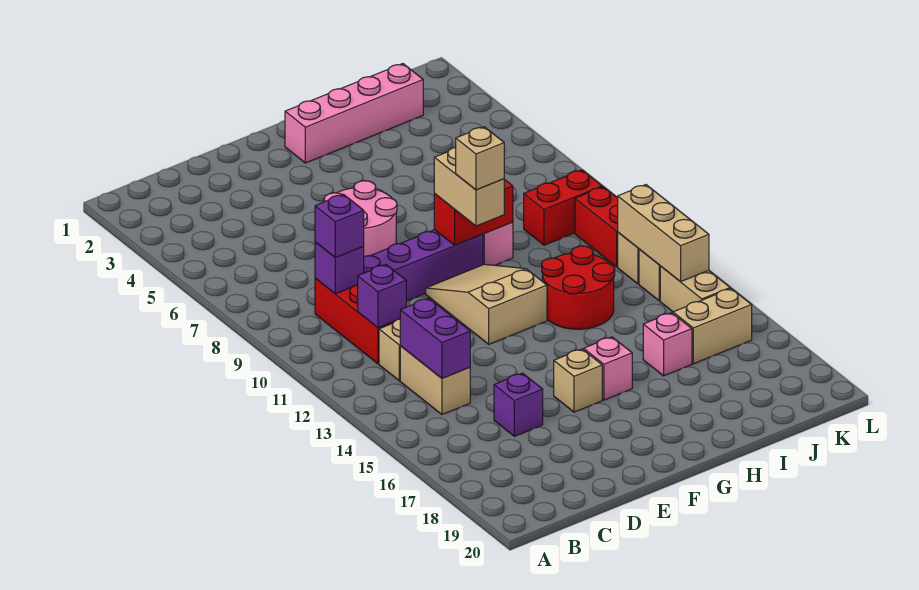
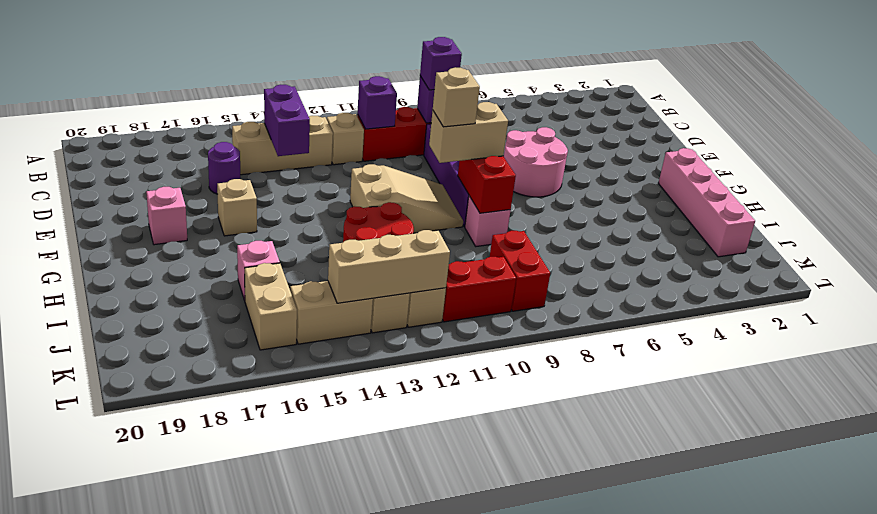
tan brick C13:C14 level 1 -> tan brick C13:C15 level 1
purple brick C13:C14 level 2 -> purple brick C14:D14 level 2
purple brick D16 level 1 -> purple round brick D16 level 1
pink brick G16 level 1 -> pink brick F18 level 1

